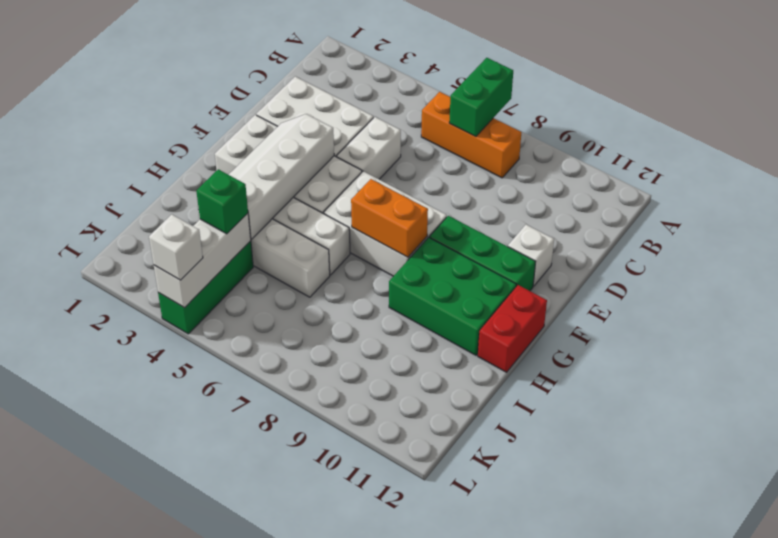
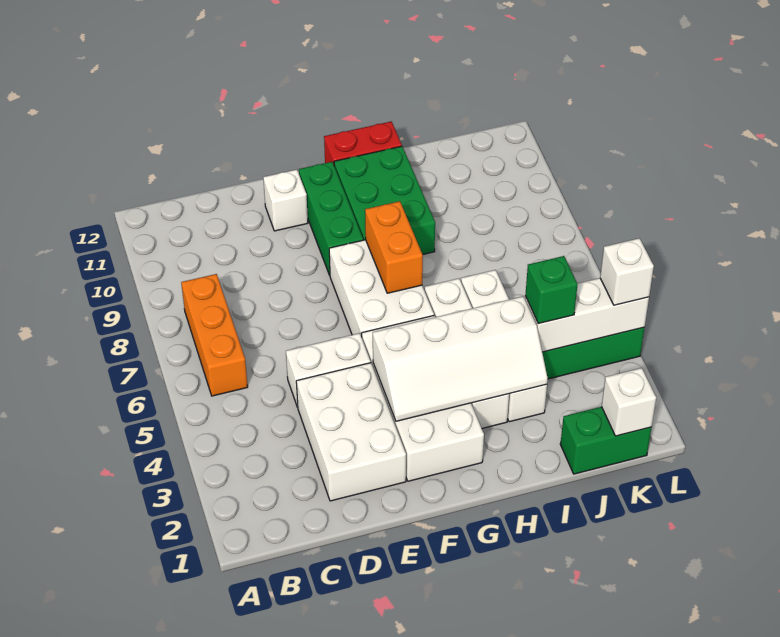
green brick A7:B7 level 2 -> green brick J1:K1 level 1
none -> white brick K1 level 2

